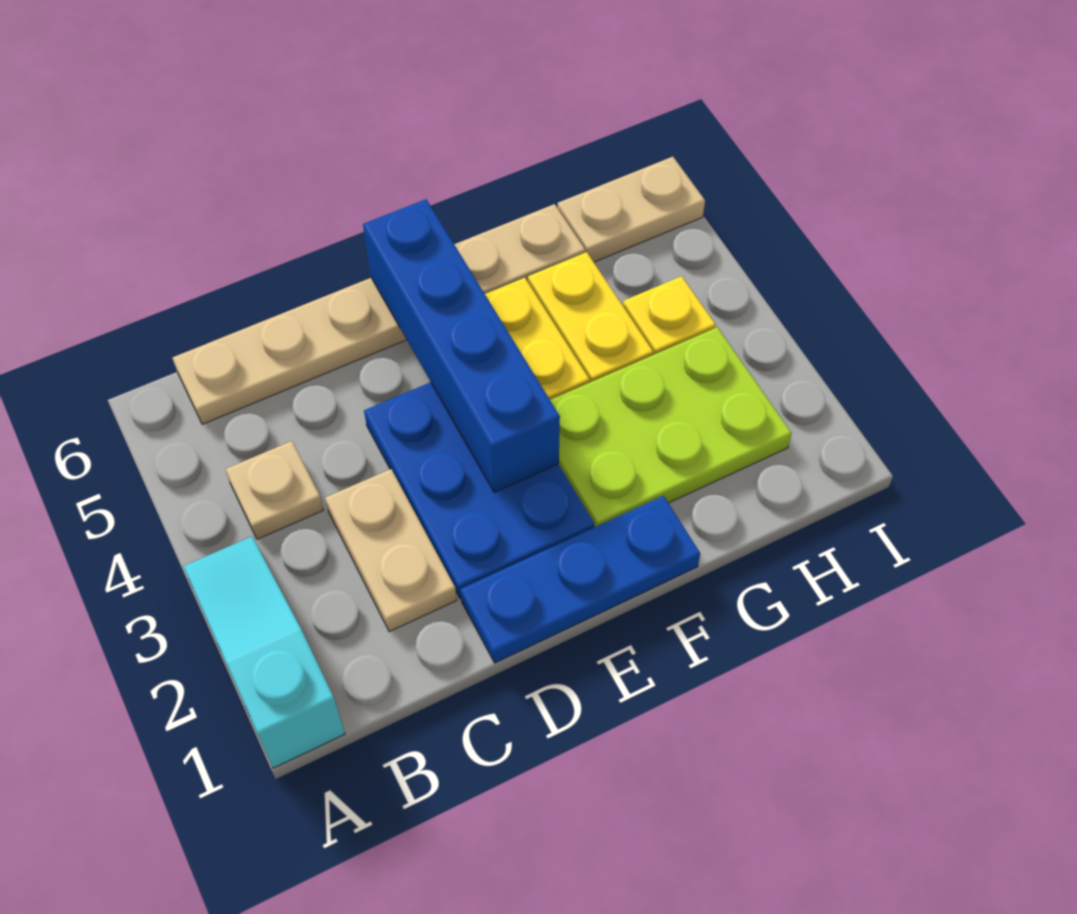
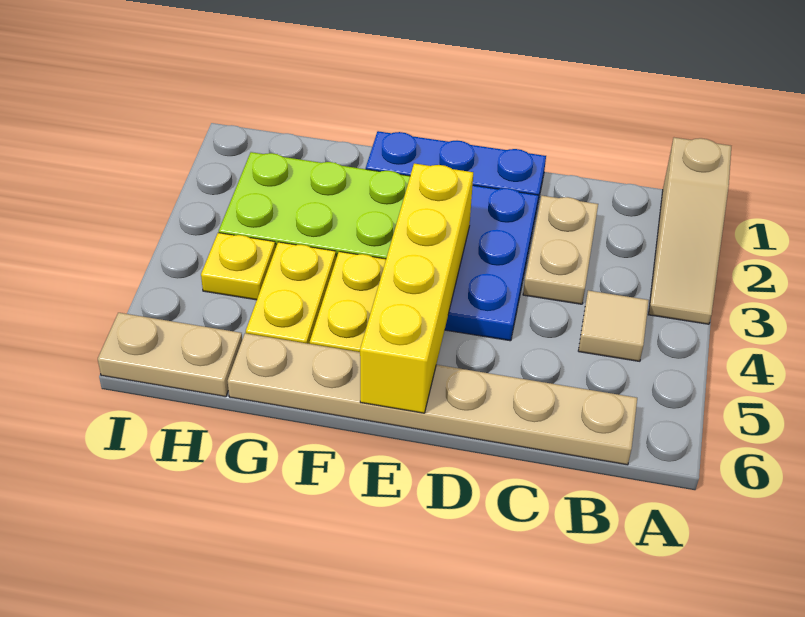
cyan slope A1:A3 level 1 top 1 -> tan slope A1:A3 level 1 top 1
tan plate B4 level 1 -> tan tile B4 level 1
blue brick E3:E6 level 2 -> yellow brick E3:E6 level 2

